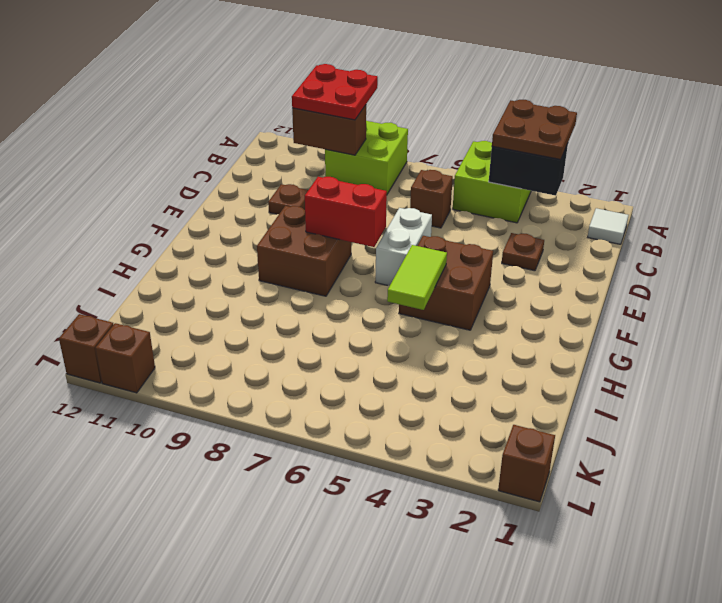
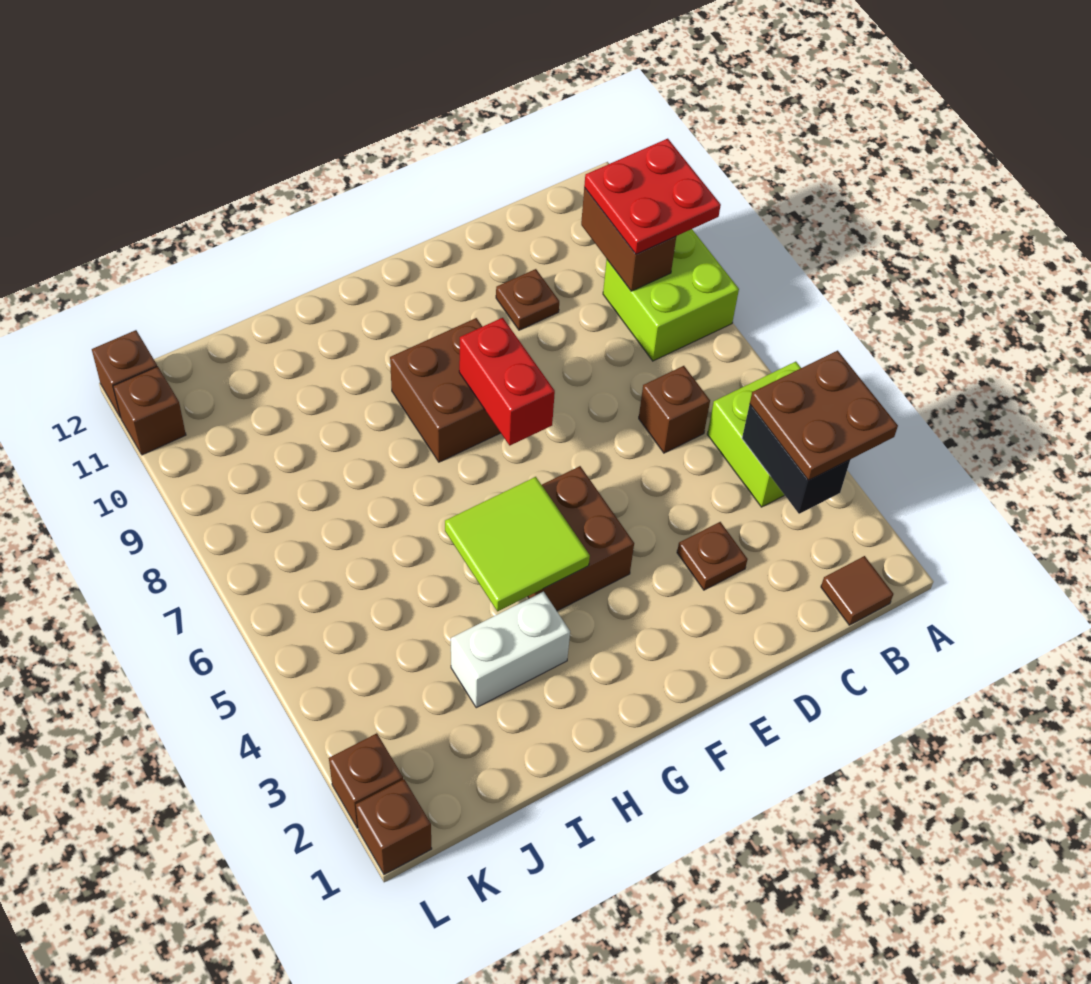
white tile B1 level 1 -> brown tile B1 level 1
white brick E6:F6 level 1 -> white brick H3:I3 level 1
lime tile G5:H5 level 2 -> lime tile G4:H5 level 2
none -> brown brick L2 level 1

